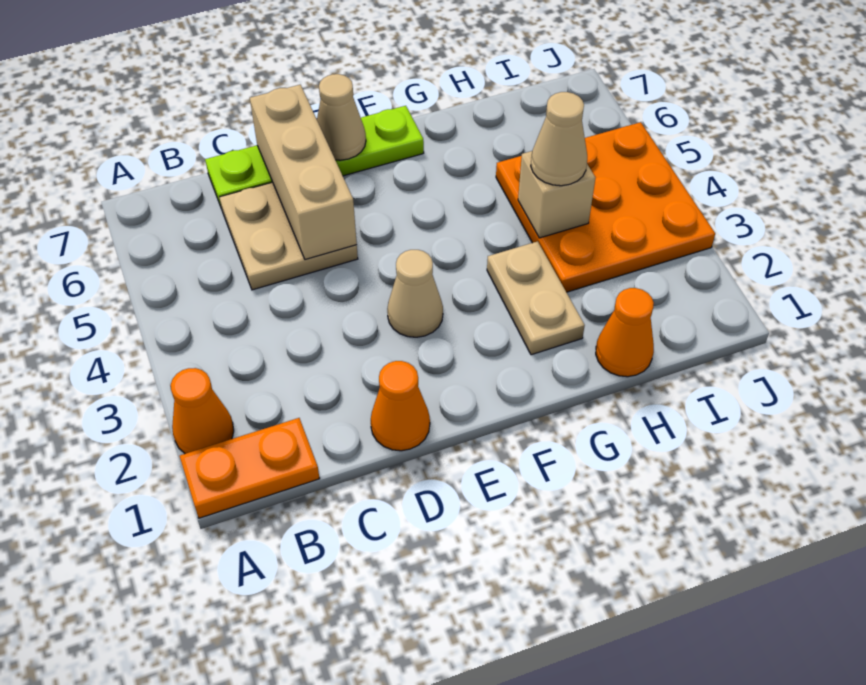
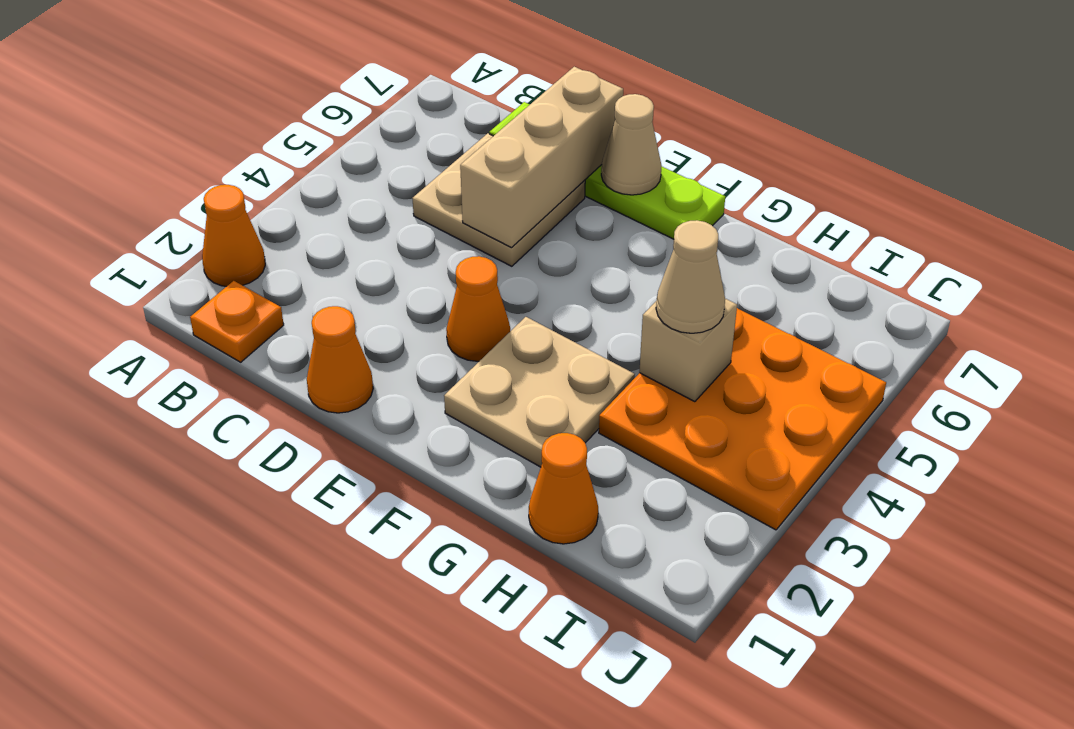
orange plate A1:B1 level 1 -> orange plate B1 level 1
tan cone E3 level 1 -> orange cone E3 level 1
tan plate G2:G3 level 1 -> tan plate F2:G3 level 1

